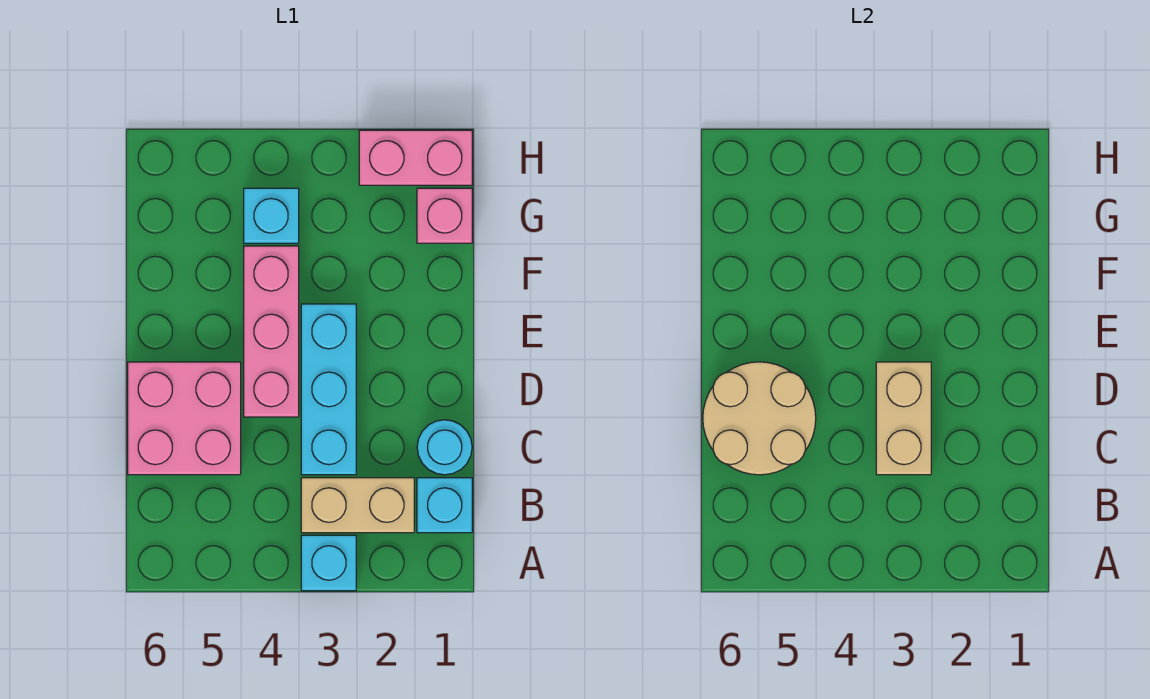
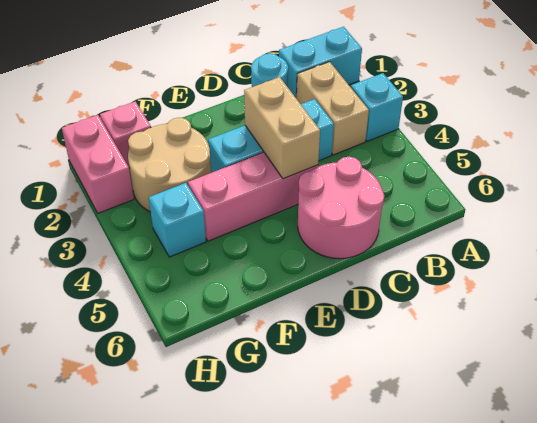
cyan brick B1 level 1 -> cyan brick A1:B1 level 1
tan brick C3:D3 level 2 -> tan brick D3:D4 level 2
pink brick C5:D6 level 1 -> pink round brick C5:D6 level 1
tan round brick C5:D6 level 2 -> tan round brick F2:G3 level 1

